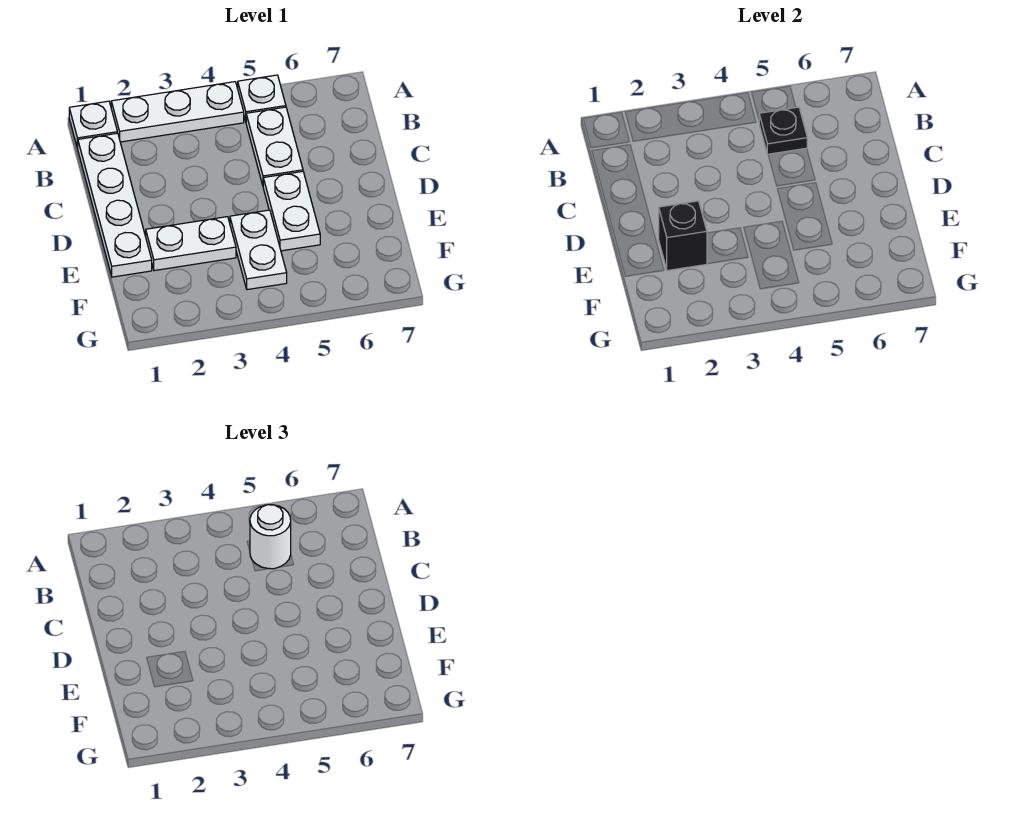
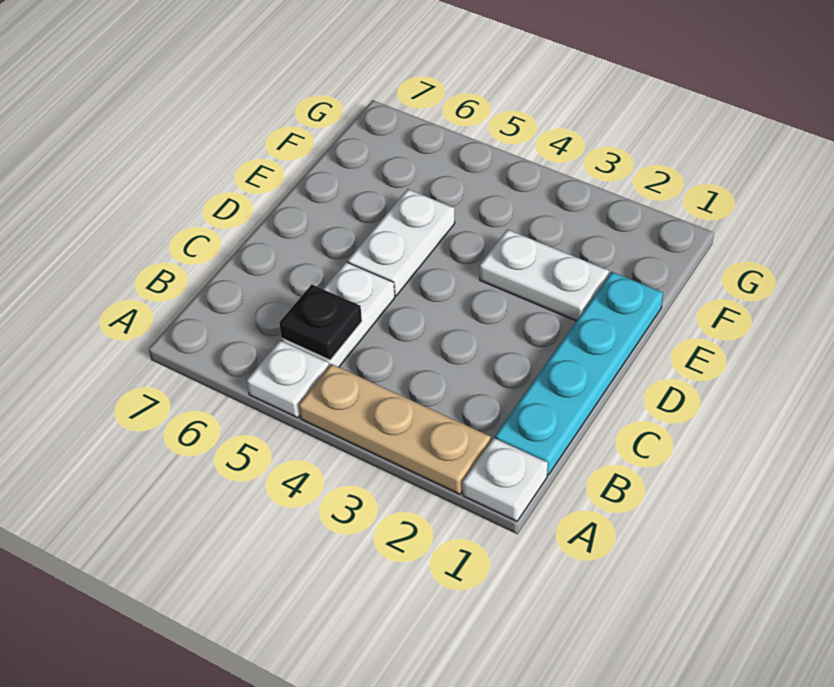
white plate A2:A4 level 1 -> tan plate A2:A4 level 1
white plate B1:E1 level 1 -> cyan plate B1:E1 level 1
white round brick B5 level 3 -> none
black brick E2 level 2 -> none
white plate E4:F4 level 1 -> none

